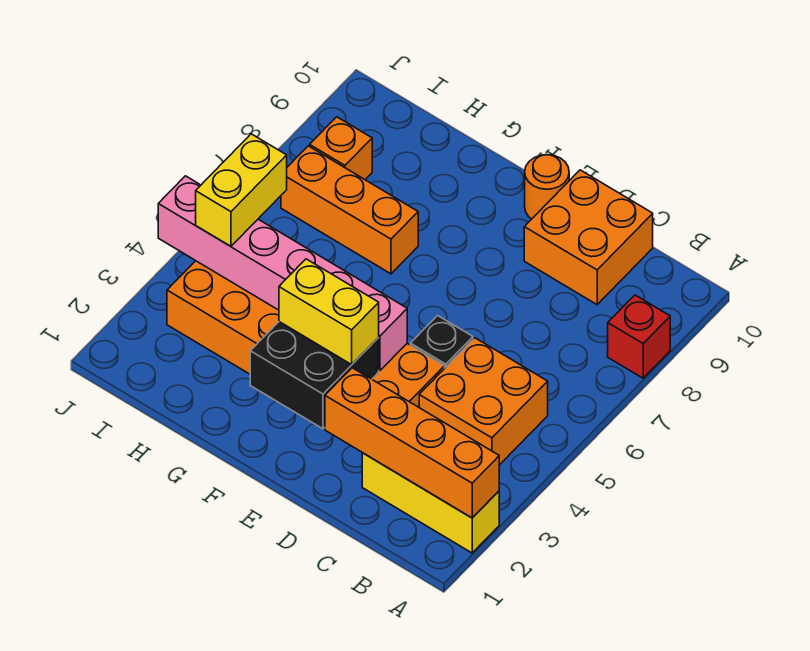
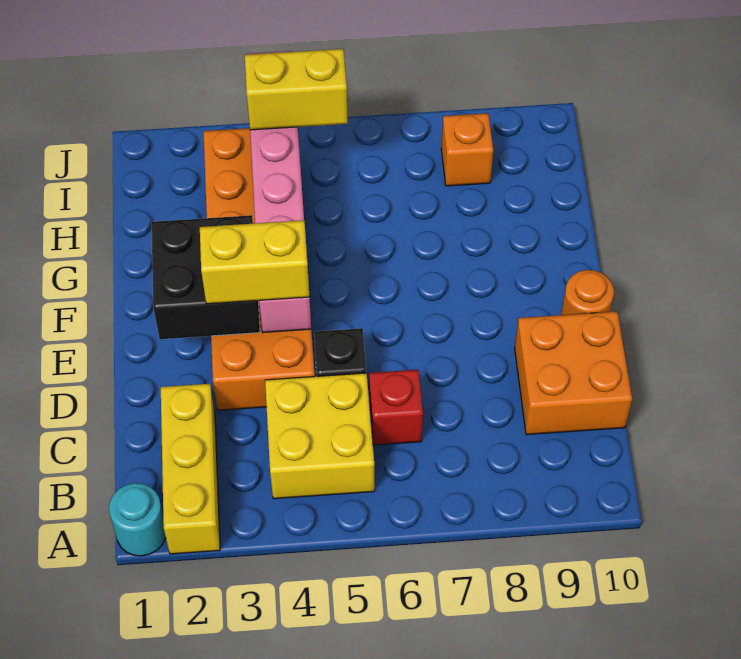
none -> cyan round brick A1 level 1
orange brick A2:D2 level 2 -> none
red brick A8 level 1 -> red brick C6 level 1
orange brick B4:C5 level 1 -> yellow brick B4:C5 level 1
yellow brick E3:F3 level 3 -> yellow brick E3:E4 level 3
orange brick G7:I7 level 1 -> none

